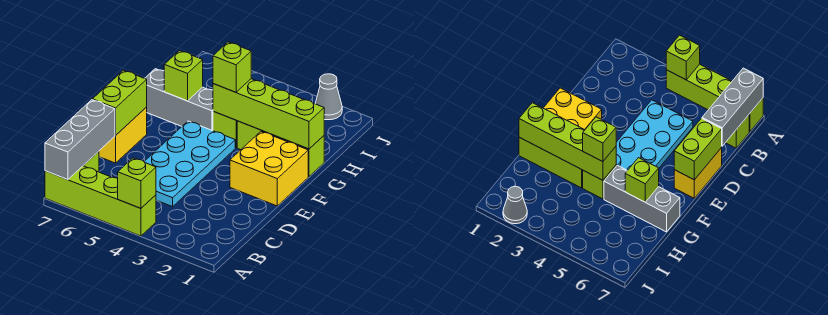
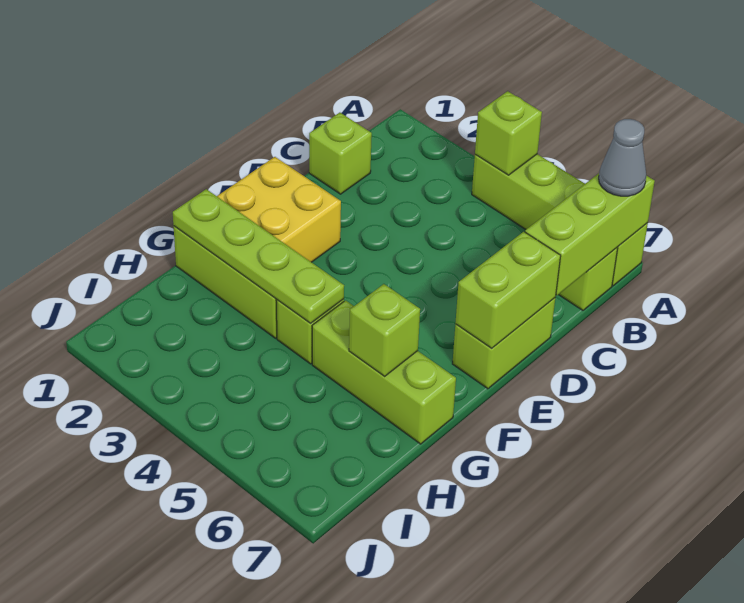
grey brick A7:C7 level 2 -> lime brick A7:C7 level 2
cyan plate C4:F5 level 1 -> none
yellow brick D7:E7 level 1 -> lime brick D7:E7 level 1
lime brick G1:G4 level 2 -> lime plate G1:G4 level 2
lime brick G4 level 3 -> lime brick C1 level 1
grey brick G5:G7 level 1 -> lime brick G5:G7 level 1
grey cone J2 level 1 -> grey cone A7 level 3

